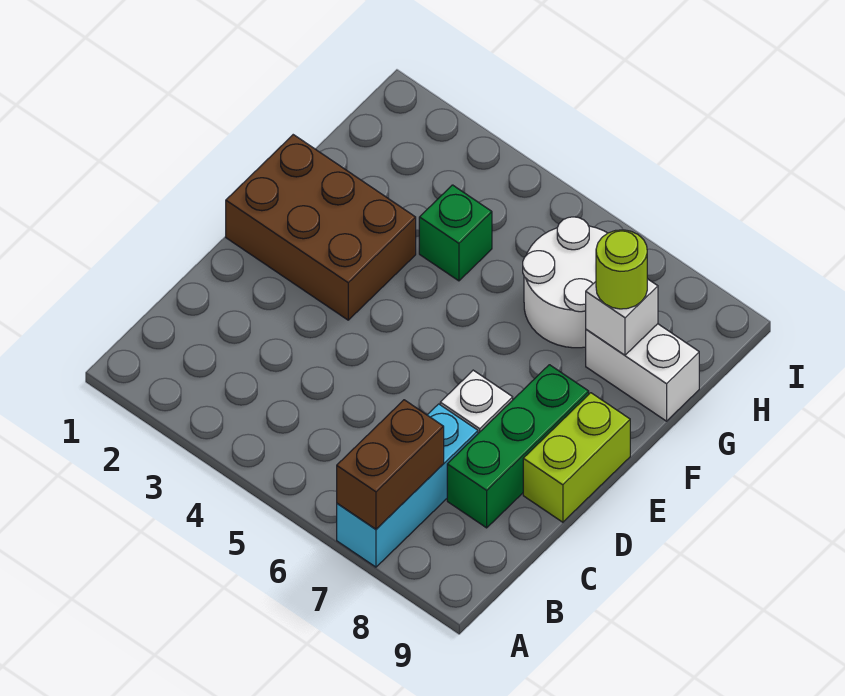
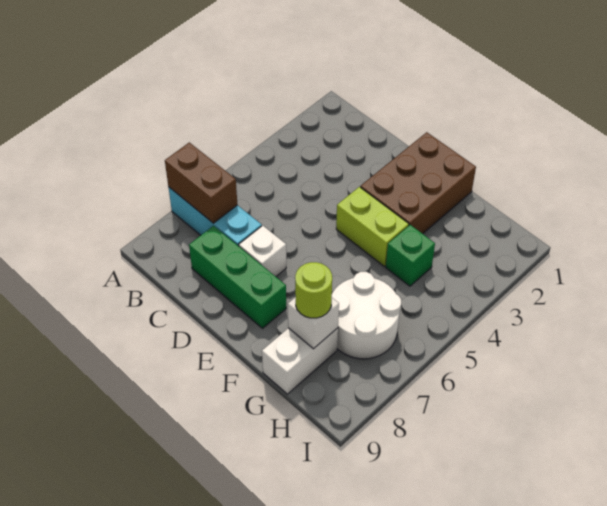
lime brick D9:E9 level 1 -> lime brick E4:F4 level 1

